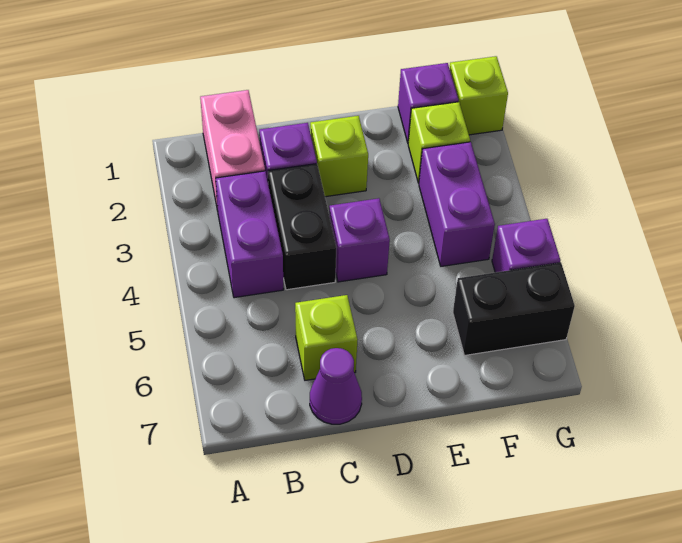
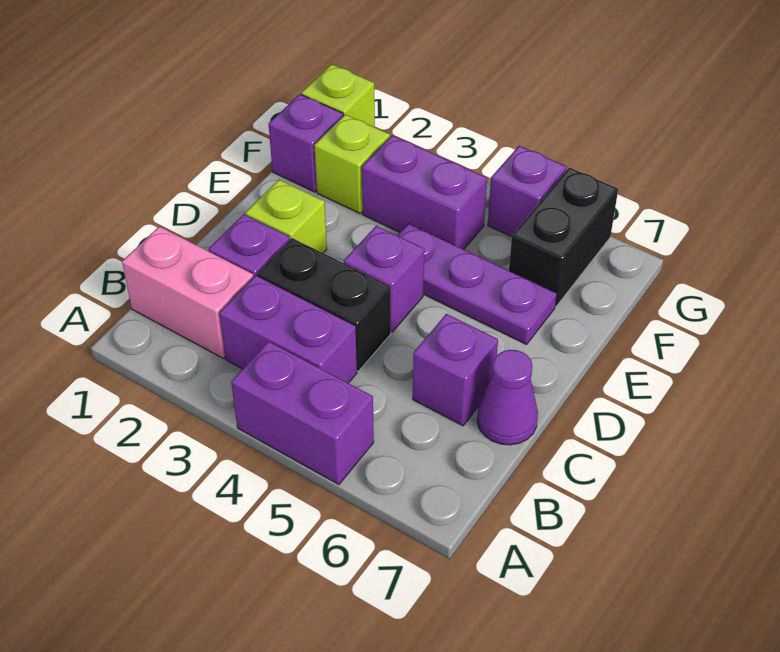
none -> purple brick A4:A5 level 1
lime brick C6 level 1 -> purple brick C6 level 1
none -> purple plate E4:E6 level 1

